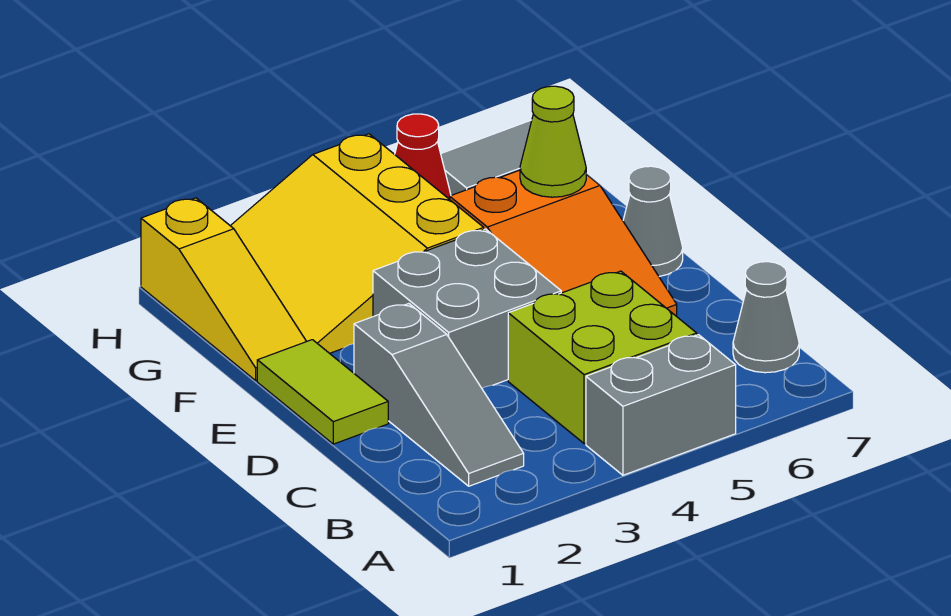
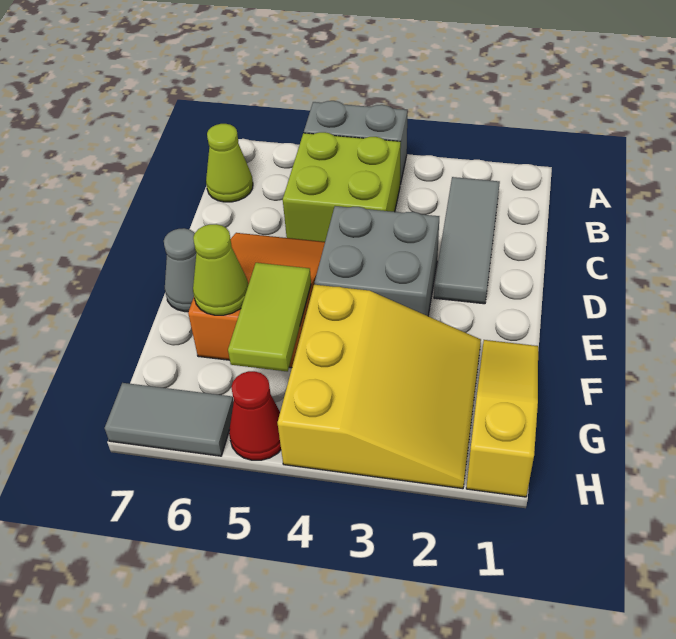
grey slope B2:D2 level 1 top D -> grey tile B2:D2 level 1
grey cone B7 level 1 -> lime cone B7 level 1
lime tile D1:E1 level 1 -> lime tile F5:G5 level 2

